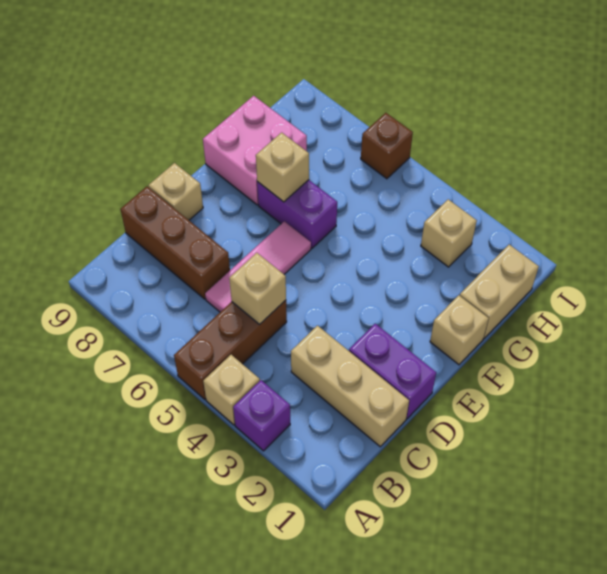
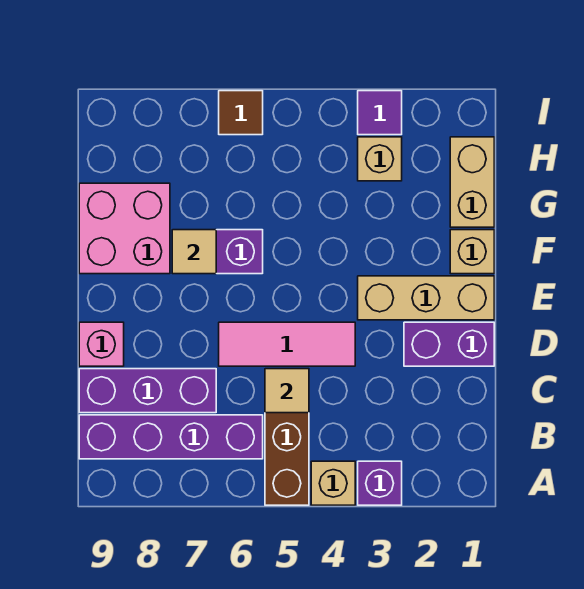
none -> purple brick B6:B9 level 1
tan brick C1:C3 level 1 -> tan brick E1:E3 level 1
tan brick C5 level 2 -> tan tile C5 level 2
pink tile C6:E6 level 1 -> pink tile D4:D6 level 1
brown brick C7:C9 level 1 -> purple brick C7:C9 level 1
tan brick D9 level 1 -> pink brick D9 level 1
tan brick F7 level 2 -> tan tile F7 level 2
none -> purple tile I3 level 1
brown brick I6 level 1 -> brown tile I6 level 1

